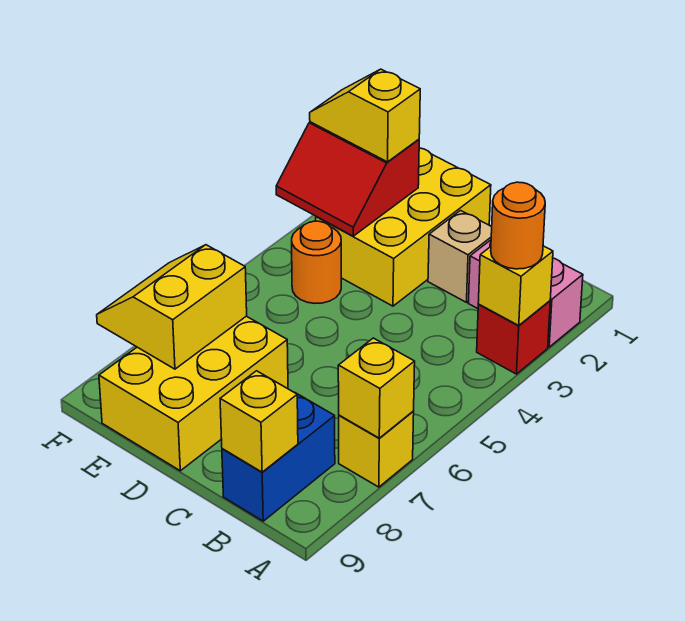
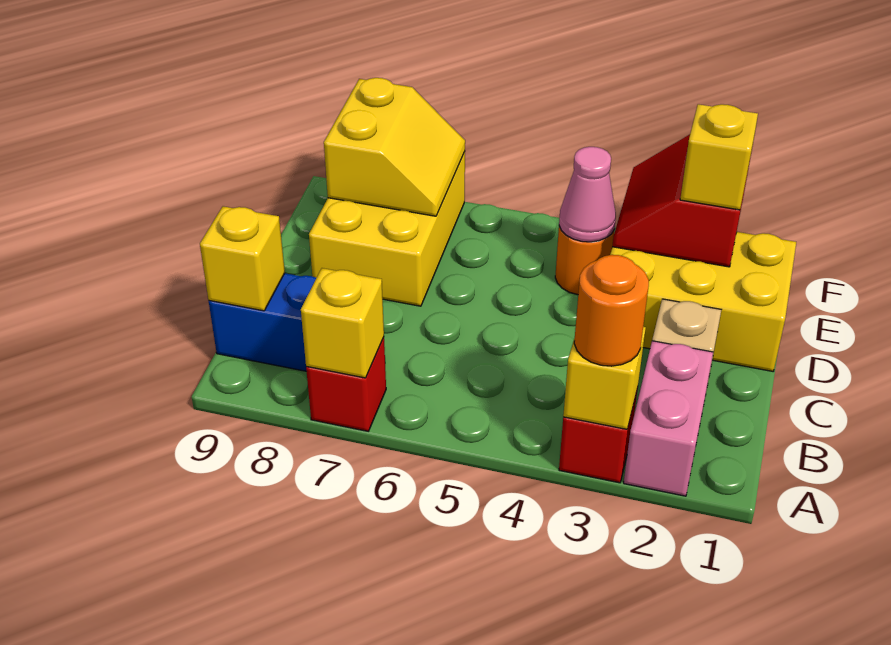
yellow brick A7 level 1 -> red brick A7 level 1
yellow brick D7:E9 level 1 -> yellow brick D7:F8 level 1
none -> pink cone E4 level 2
yellow slope E7:F8 level 2 top E -> yellow slope E7:F8 level 2 top 8

